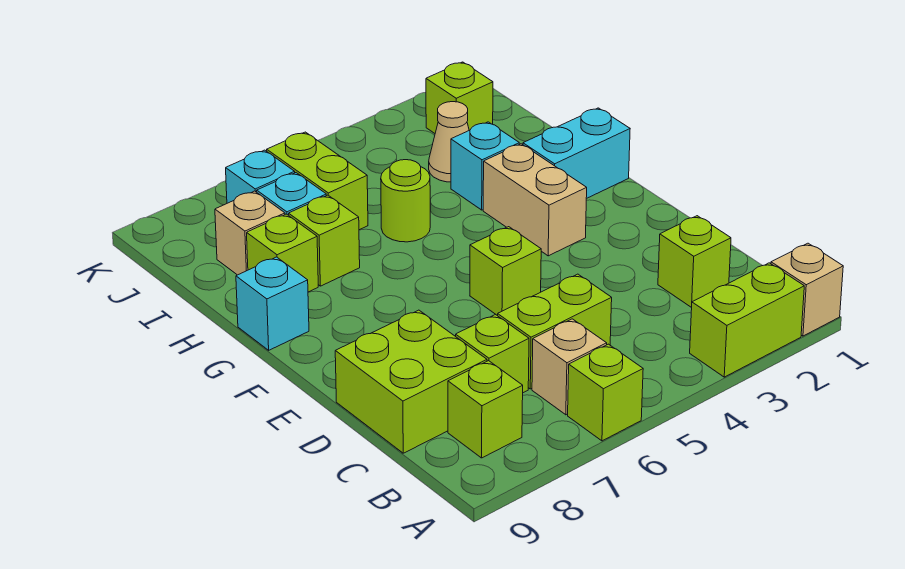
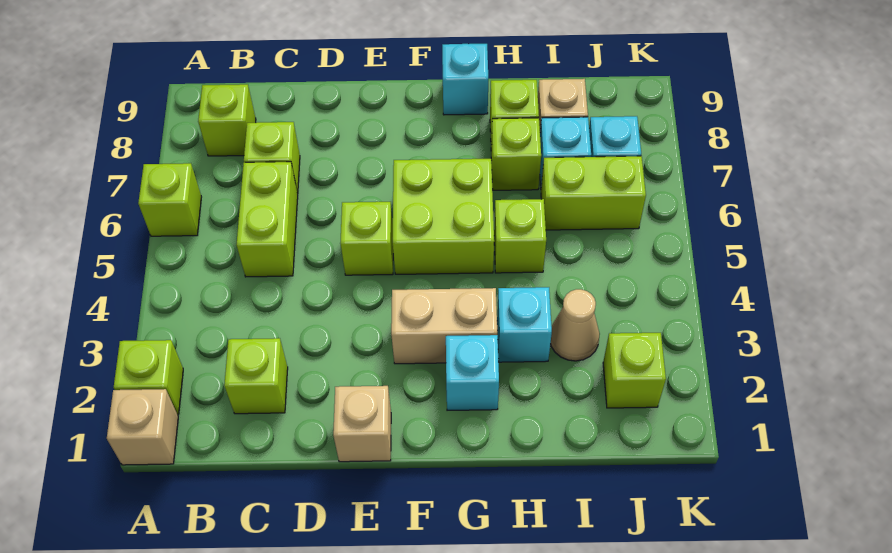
lime brick A2:A3 level 1 -> lime brick A2 level 1
tan brick B6 level 1 -> tan brick E1 level 1
lime brick C8:D9 level 1 -> lime brick F5:G6 level 1
cyan brick G1:G2 level 1 -> cyan brick G2 level 1
lime round brick H5 level 1 -> lime brick H5 level 1

